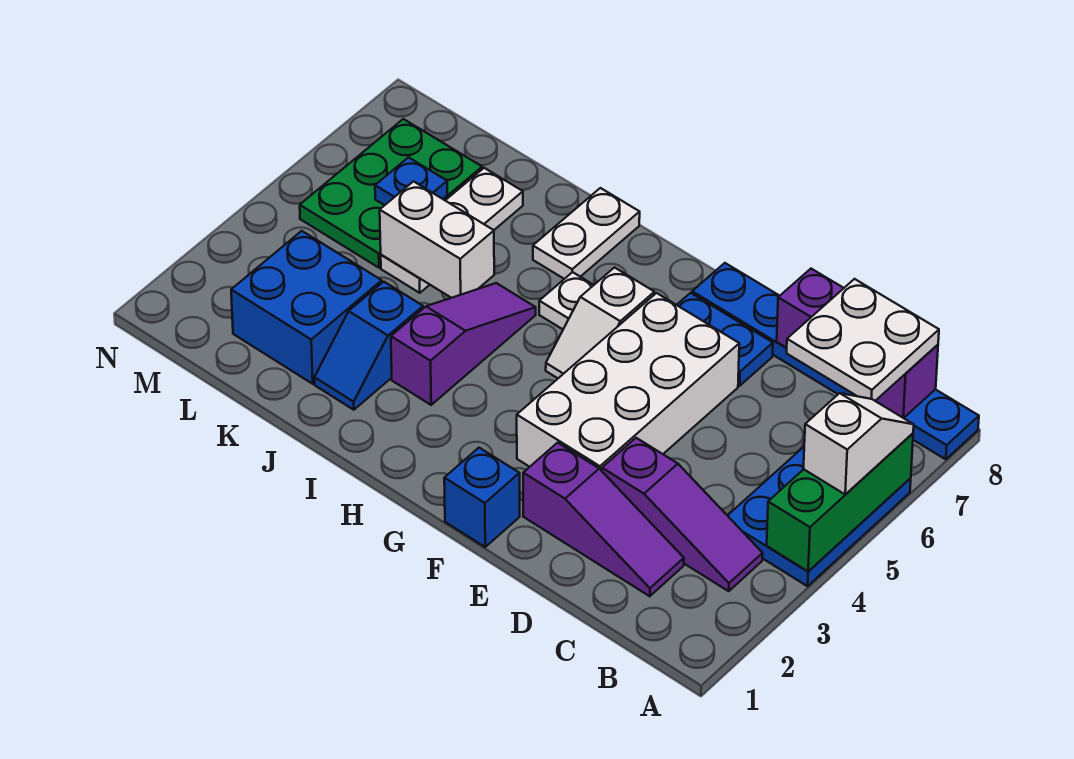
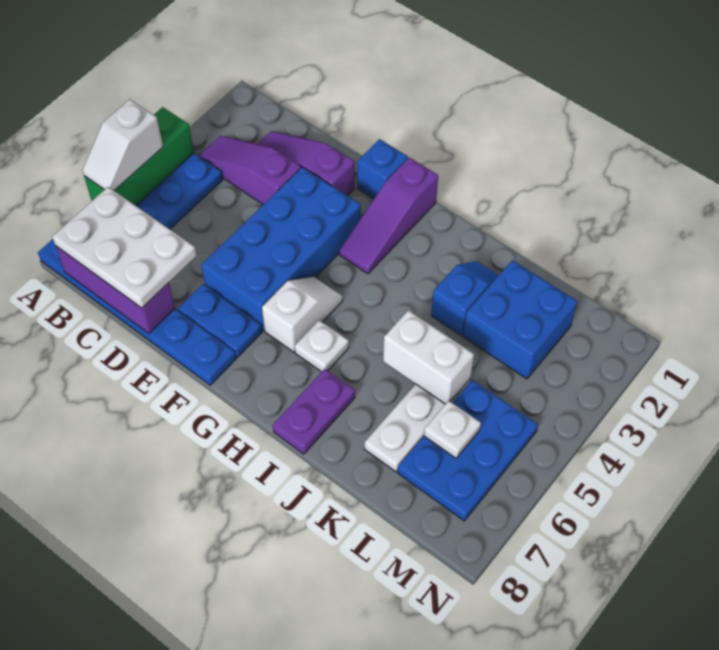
white plate B7:C8 level 3 -> white plate B7:D8 level 3
white brick E3:F6 level 1 -> blue brick E3:F6 level 1
purple slope I3:I5 level 1 top 3 -> purple slope G1:G3 level 1 top 1
white plate I7:I8 level 1 -> purple plate I7:I8 level 1
green plate L5:M7 level 1 -> blue plate L5:M7 level 1
blue plate L6 level 2 -> white plate L6 level 2

